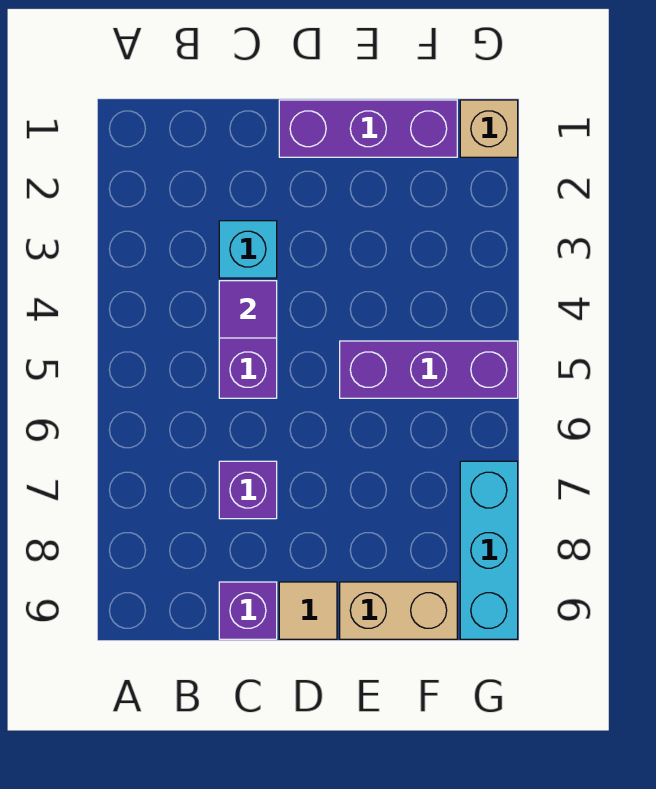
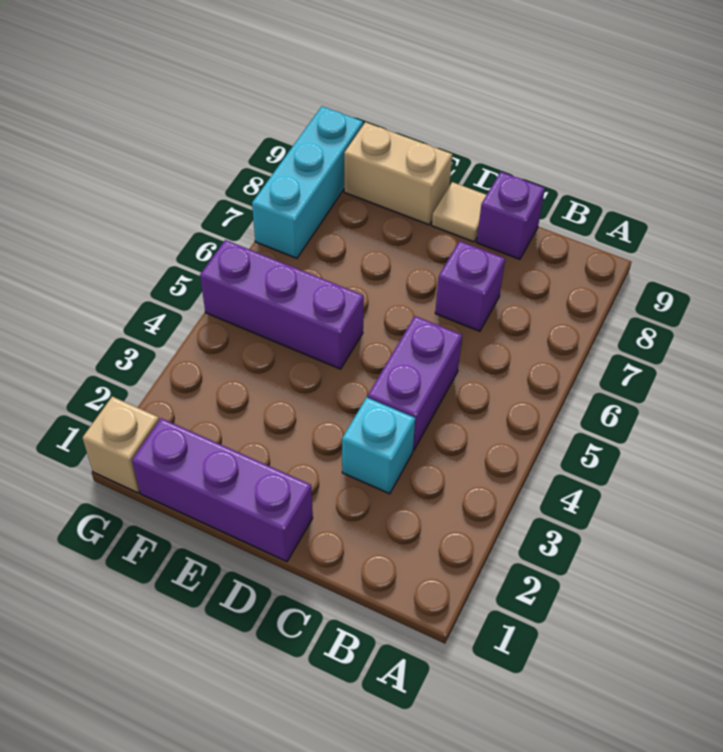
purple tile C4 level 2 -> none

